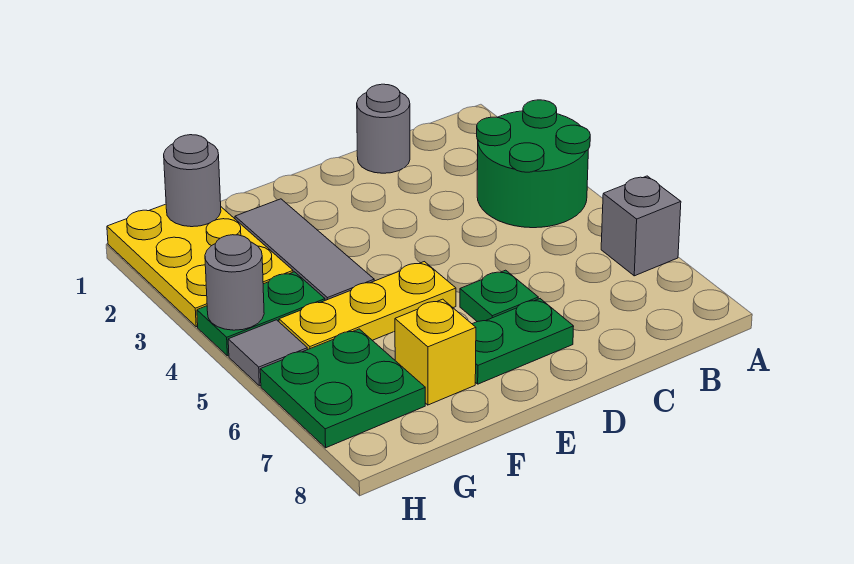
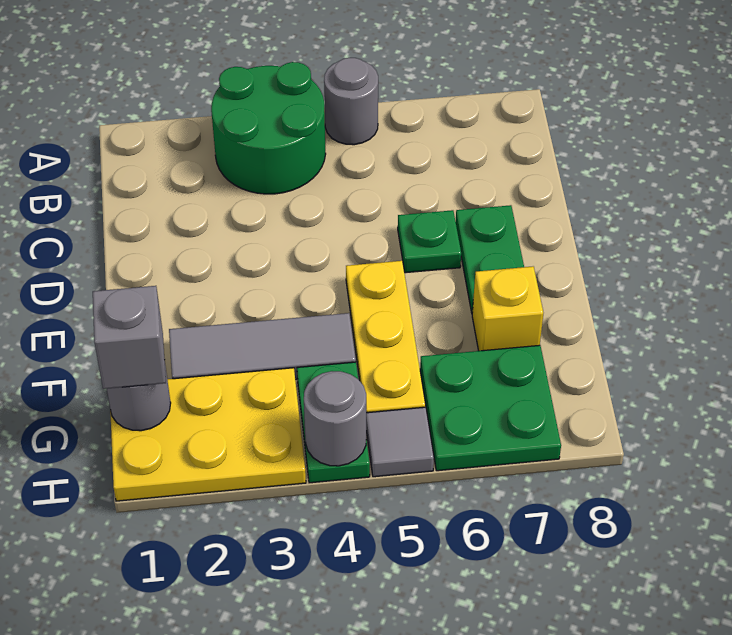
grey brick A6 level 1 -> grey brick G1 level 3
grey round brick C1 level 1 -> grey round brick A5 level 1

